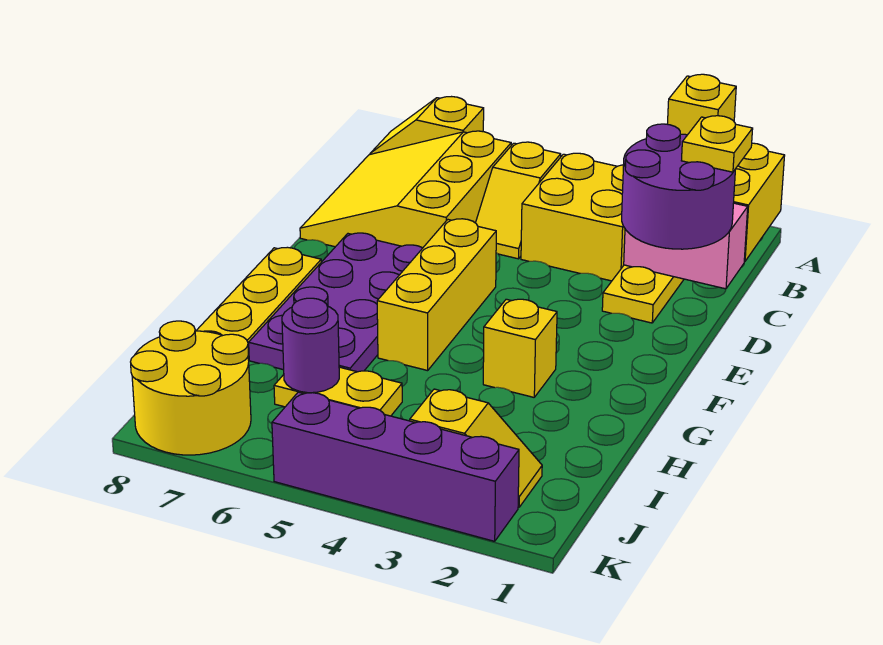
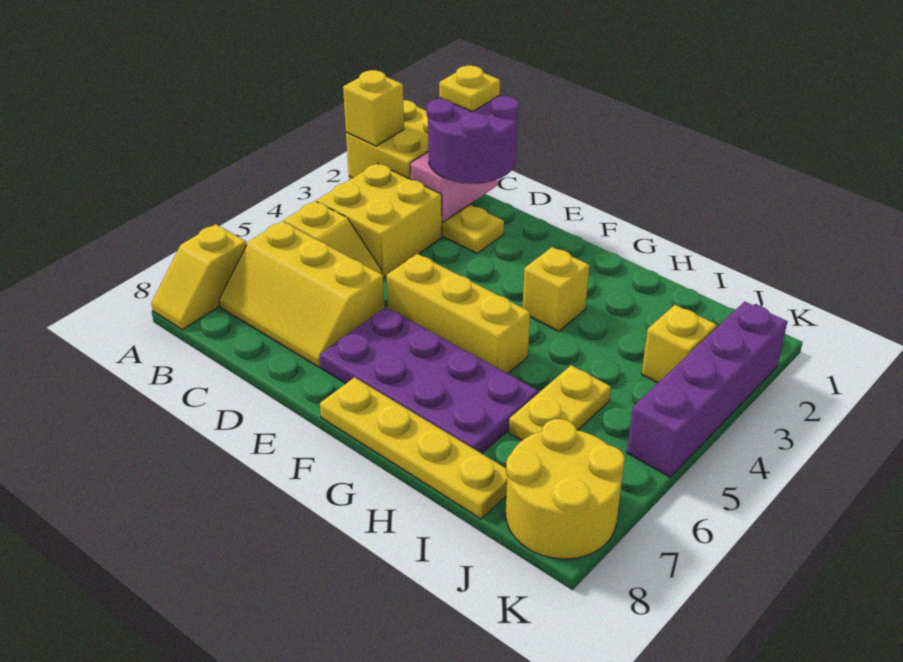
yellow slope B6:D8 level 1 top 6 -> yellow slope B6:D7 level 1 top 6
purple round brick I6 level 2 -> none

